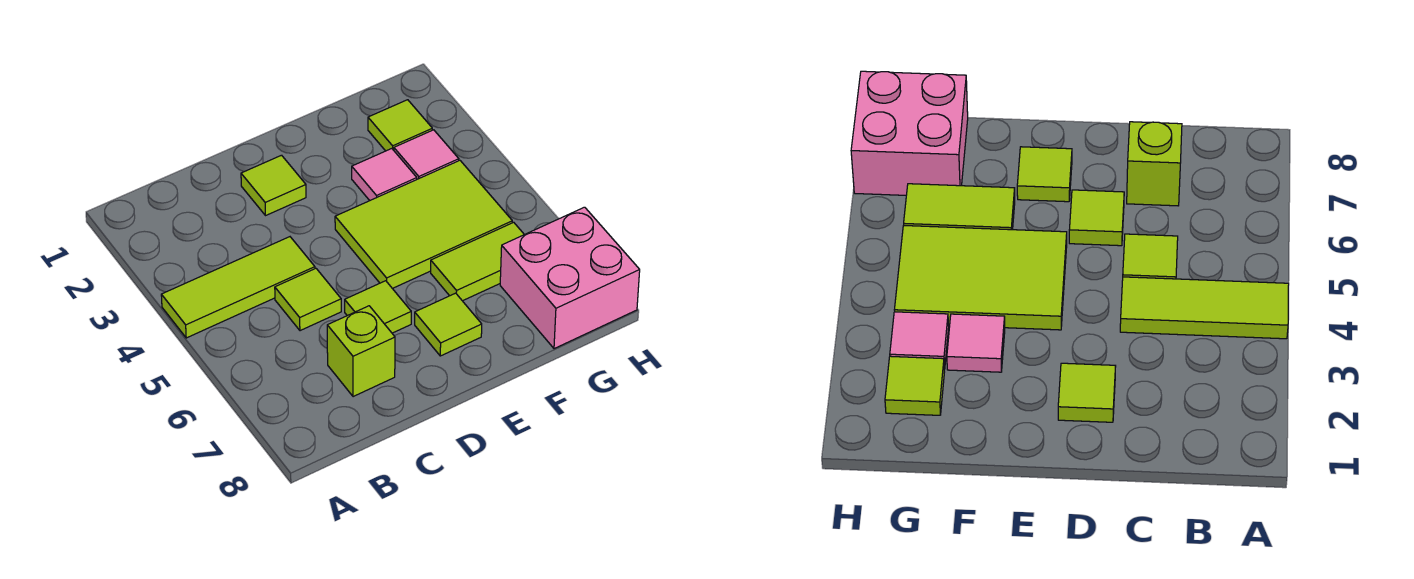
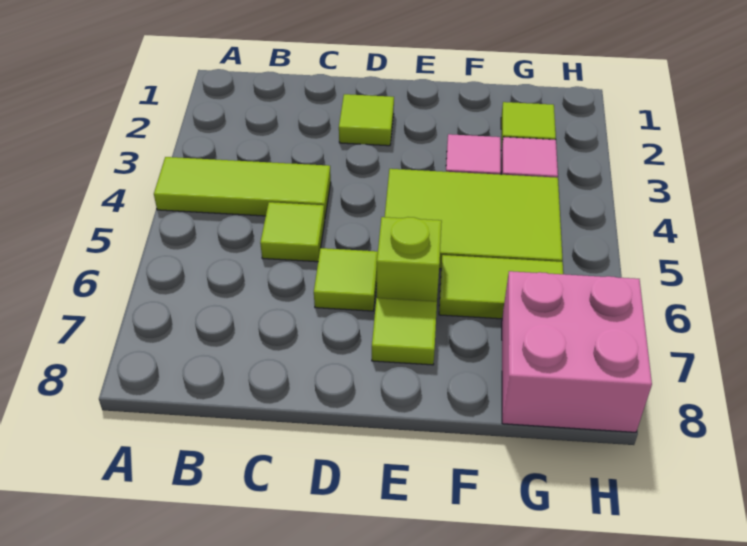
lime brick C7 level 1 -> lime brick E6 level 1

